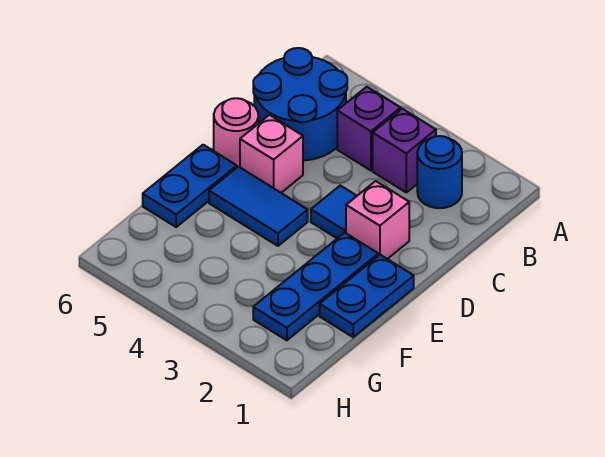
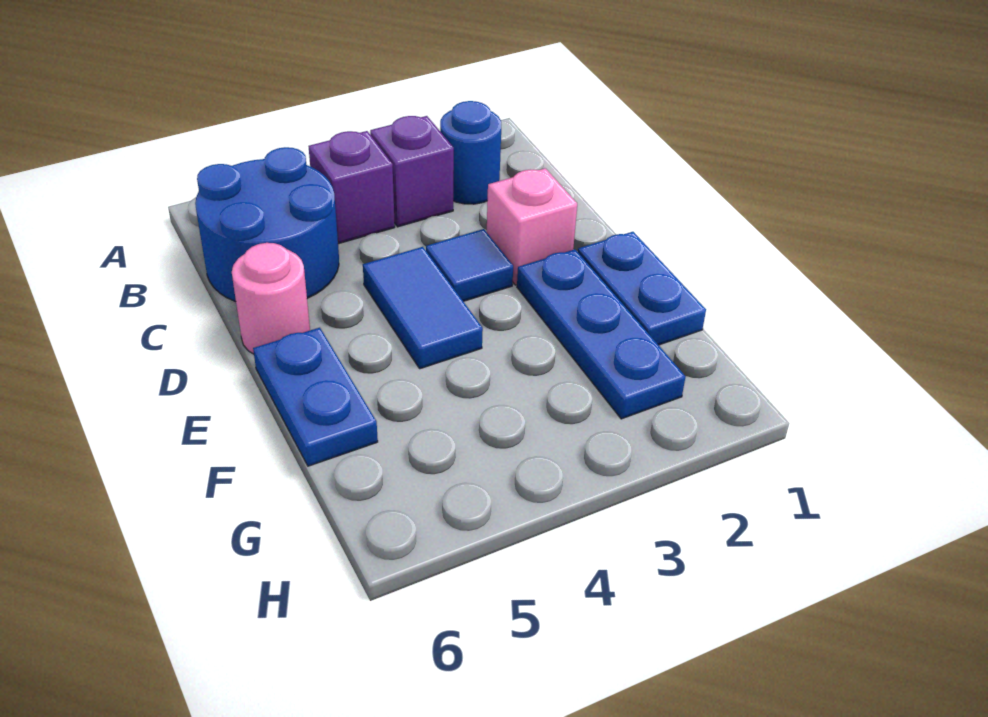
pink brick D5 level 1 -> none
blue tile E4:E5 level 1 -> blue tile D4:E4 level 1

